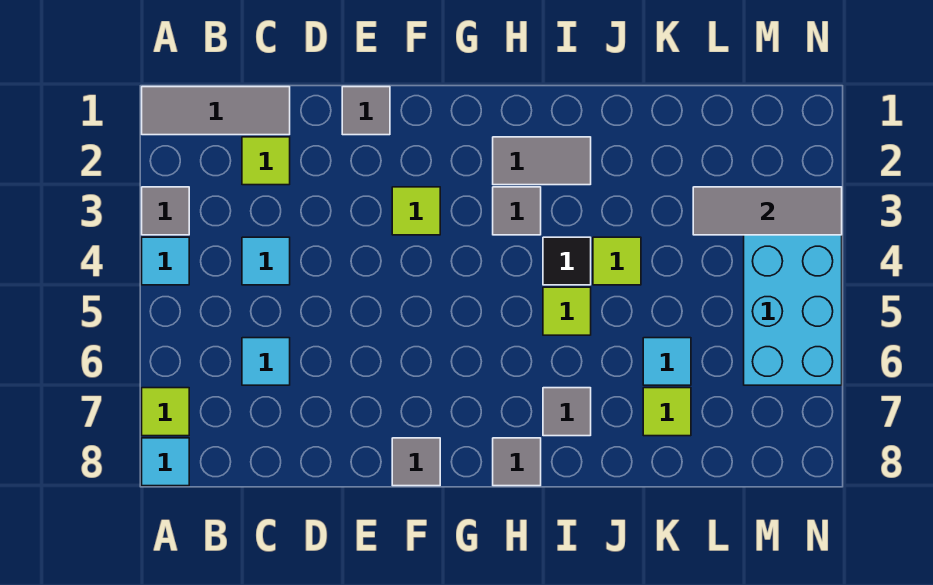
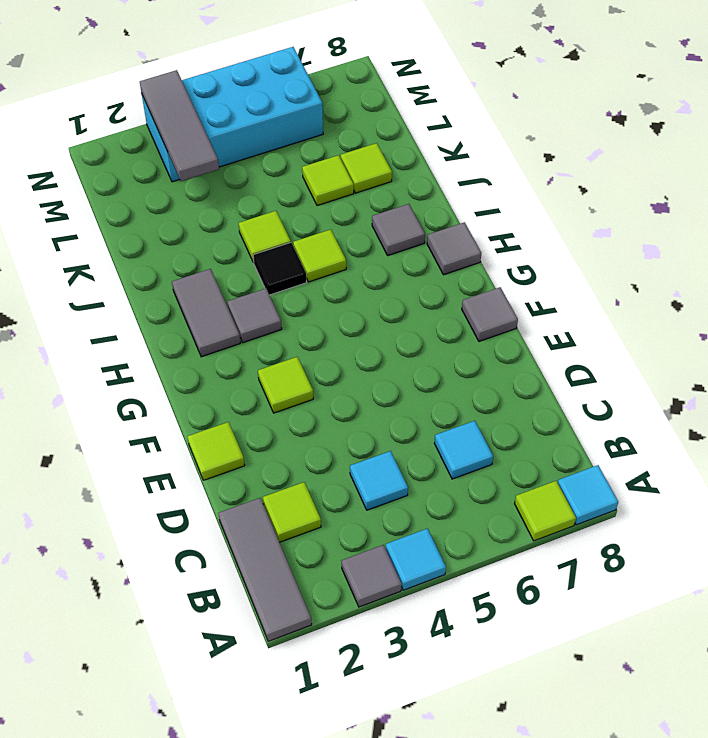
grey tile E1 level 1 -> lime tile E1 level 1
cyan tile K6 level 1 -> lime tile K6 level 1

